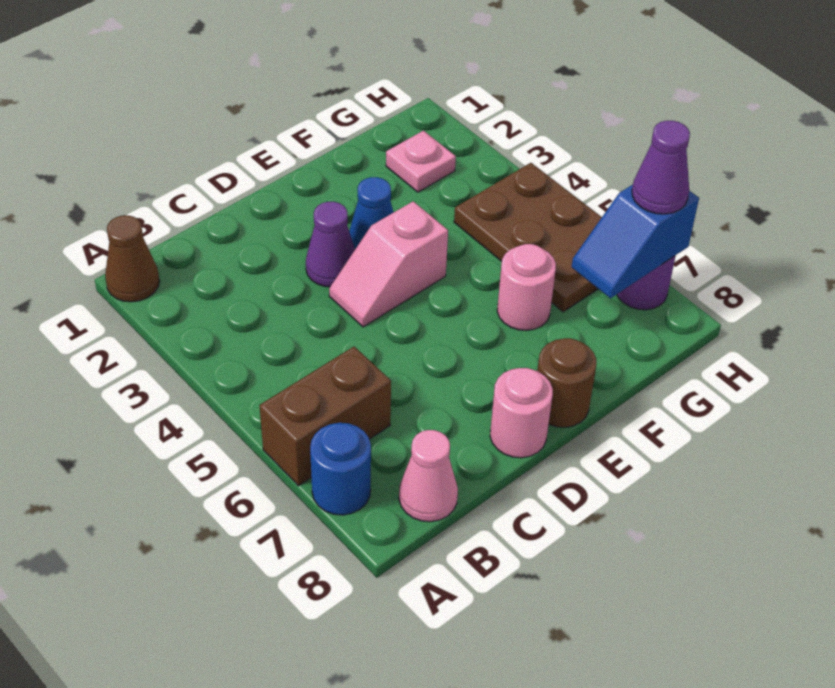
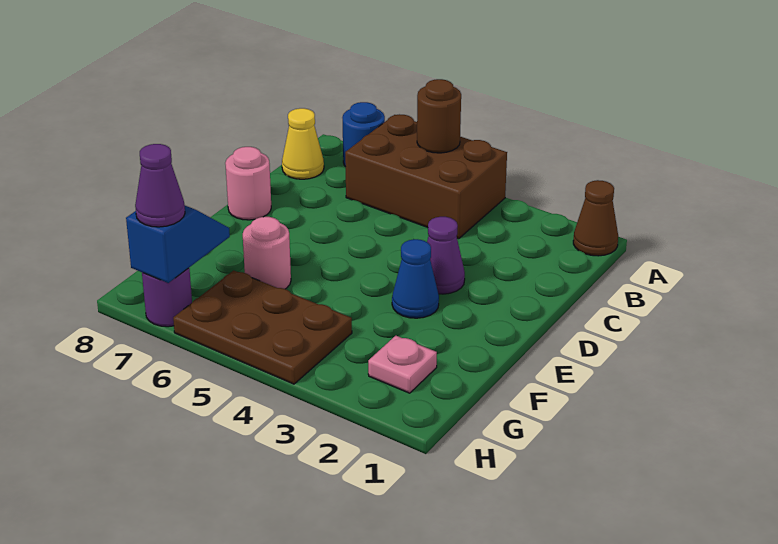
brown brick A6:B6 level 1 -> brown brick A4:B6 level 1
pink cone B8 level 1 -> yellow cone B8 level 1
pink slope D4:E4 level 1 top E -> none
brown round brick E8 level 1 -> brown round brick A5 level 2

